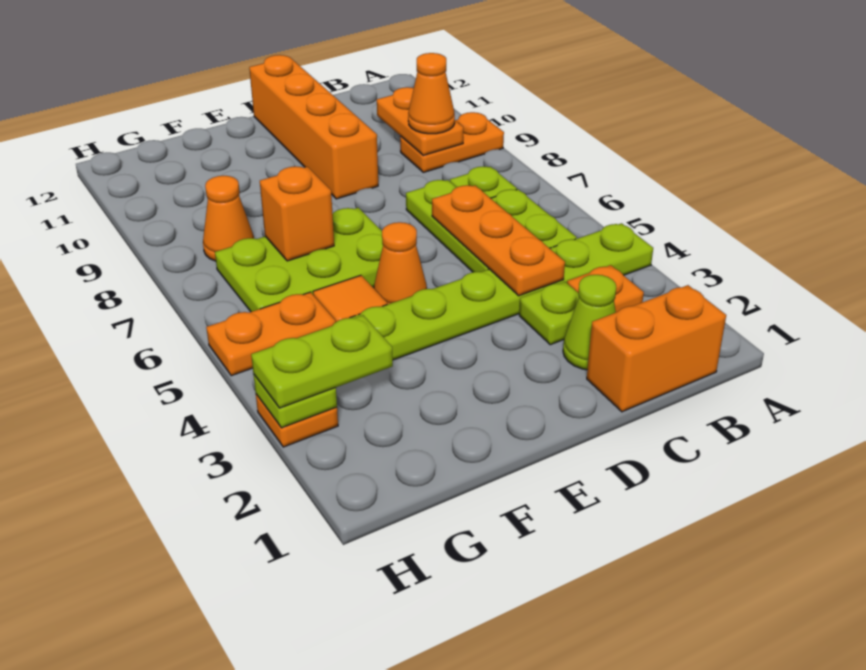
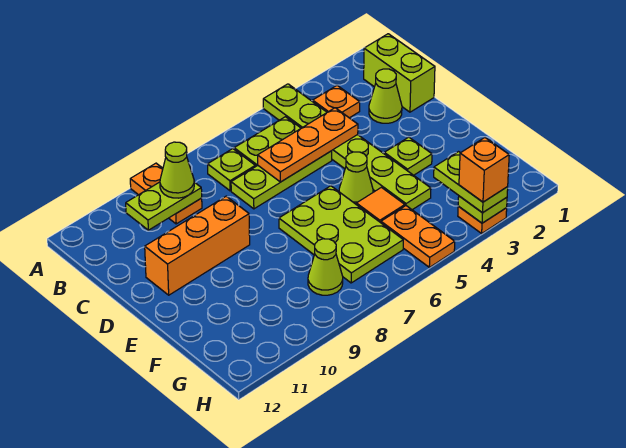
orange brick B1:C1 level 1 -> lime brick B1:C1 level 1
orange plate B9:B10 level 2 -> lime plate B9:B10 level 2
orange cone B9 level 3 -> lime cone B9 level 3
lime plate C3 level 1 -> lime plate E3 level 1
orange brick D9:D12 level 1 -> orange brick D9:D11 level 1
orange cone E5 level 1 -> lime cone E5 level 1
orange brick F7 level 2 -> orange brick H3 level 4
orange cone G8 level 1 -> lime cone G8 level 1

